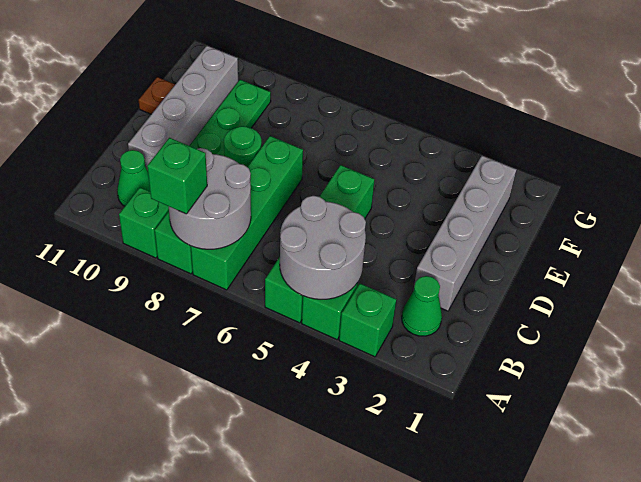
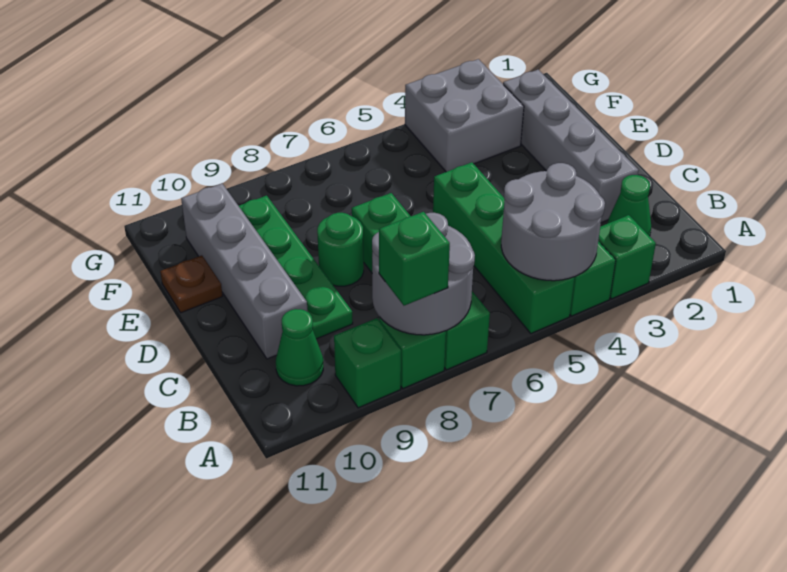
none -> grey brick F3:G4 level 1

